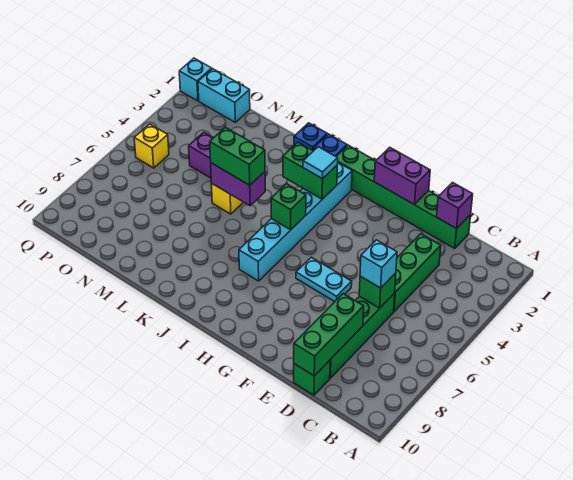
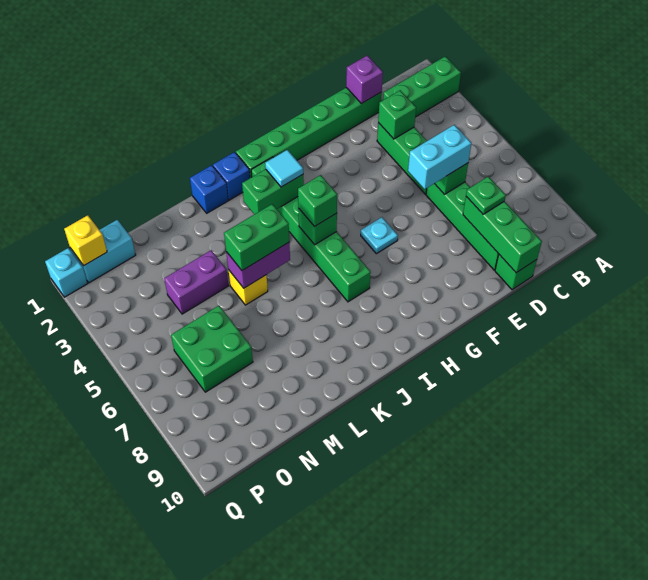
none -> green brick A2:C2 level 1
none -> green brick D3 level 2
cyan brick D6 level 3 -> cyan brick D6:E6 level 3
none -> green plate D8 level 3
purple brick F1:G1 level 2 -> none
cyan plate F6:G6 level 1 -> cyan plate G6 level 1
cyan brick I2:I7 level 1 -> green brick I2:I7 level 1
none -> green brick I5 level 3
none -> green brick N6:O7 level 1
yellow brick P5 level 1 -> yellow brick P1 level 2

